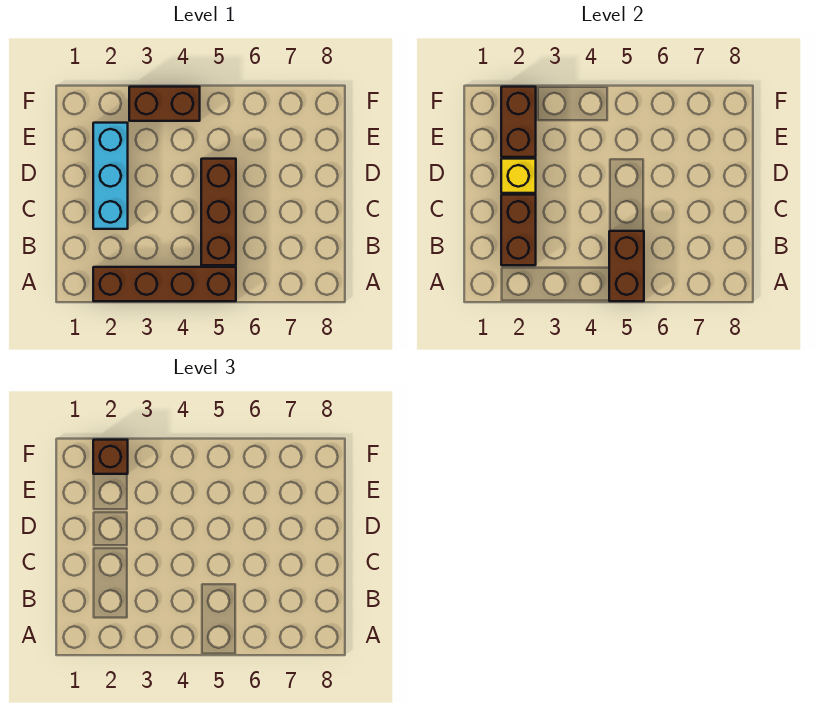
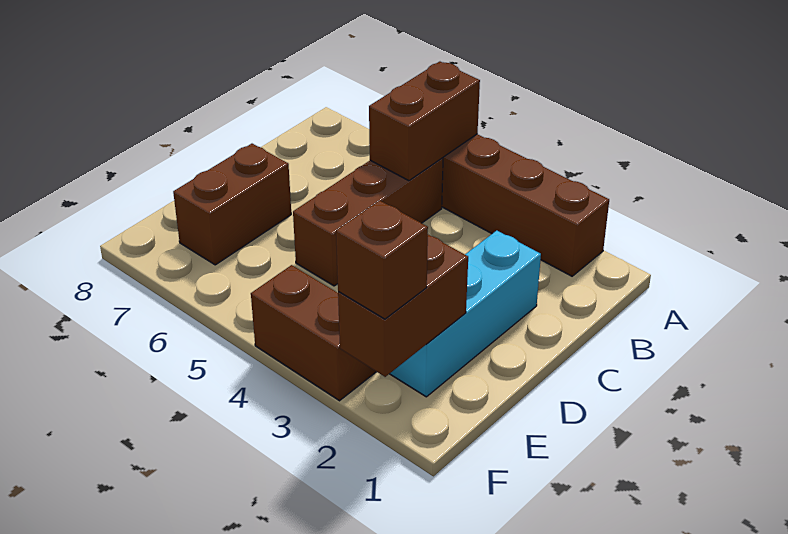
brown brick B2:C2 level 2 -> brown brick D7:E7 level 1
yellow brick D2 level 2 -> none

